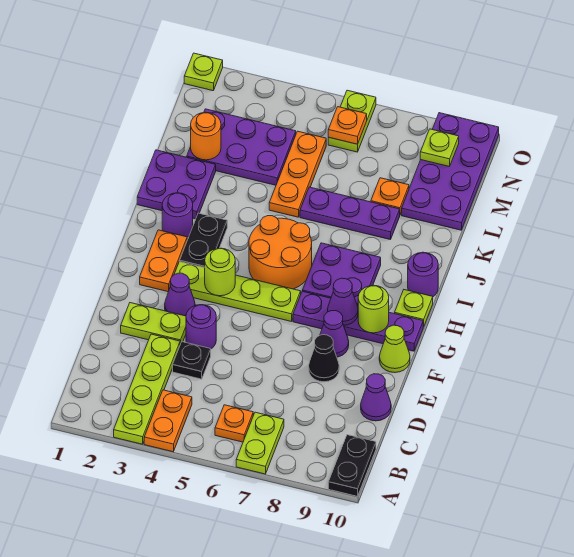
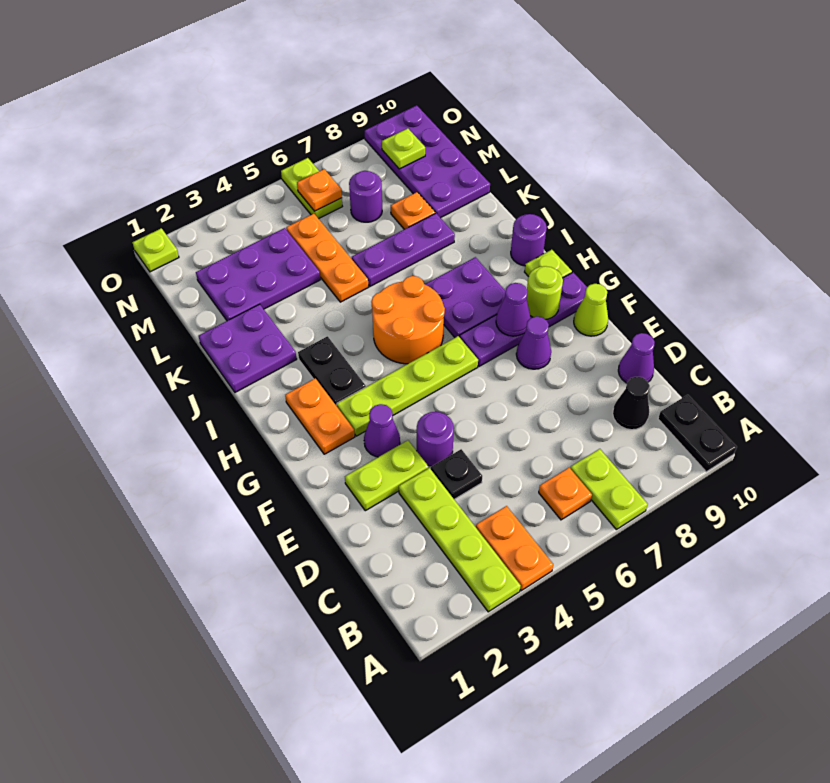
black cone E8 level 1 -> black cone C9 level 1
lime round brick G4 level 2 -> none
purple round brick I2 level 1 -> purple round brick M7 level 1
orange round brick L2 level 2 -> none

